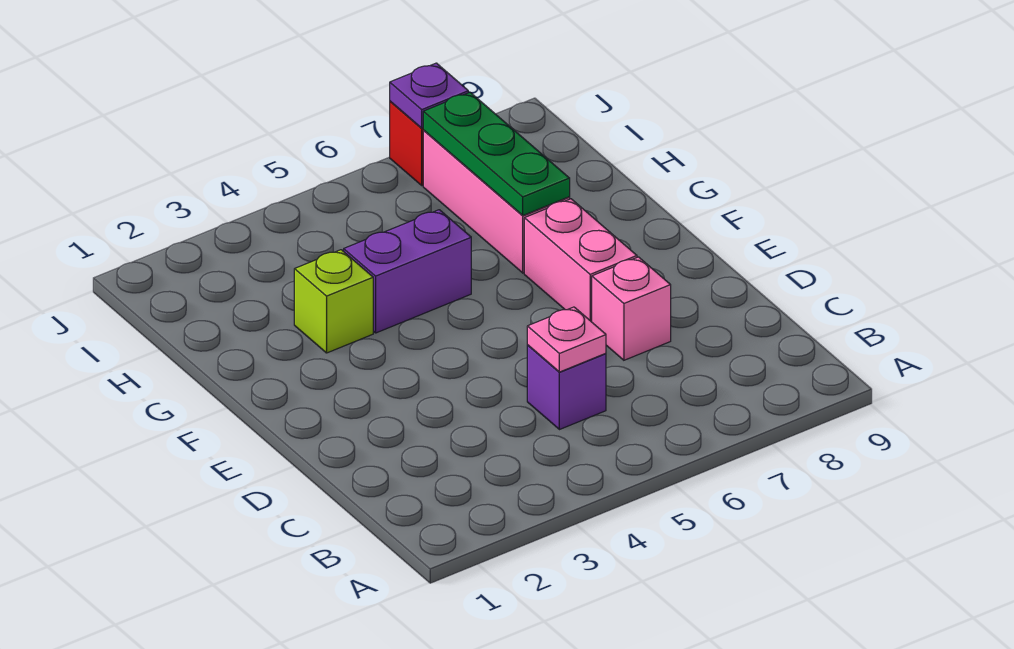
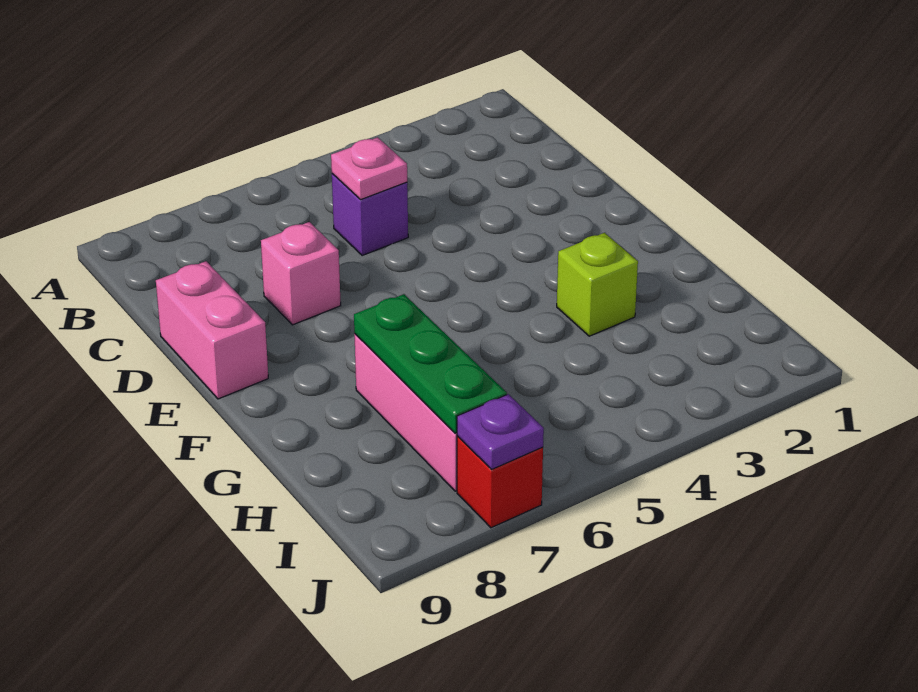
pink brick E7:F7 level 1 -> pink brick D9:E9 level 1
purple brick G4:G5 level 1 -> none

